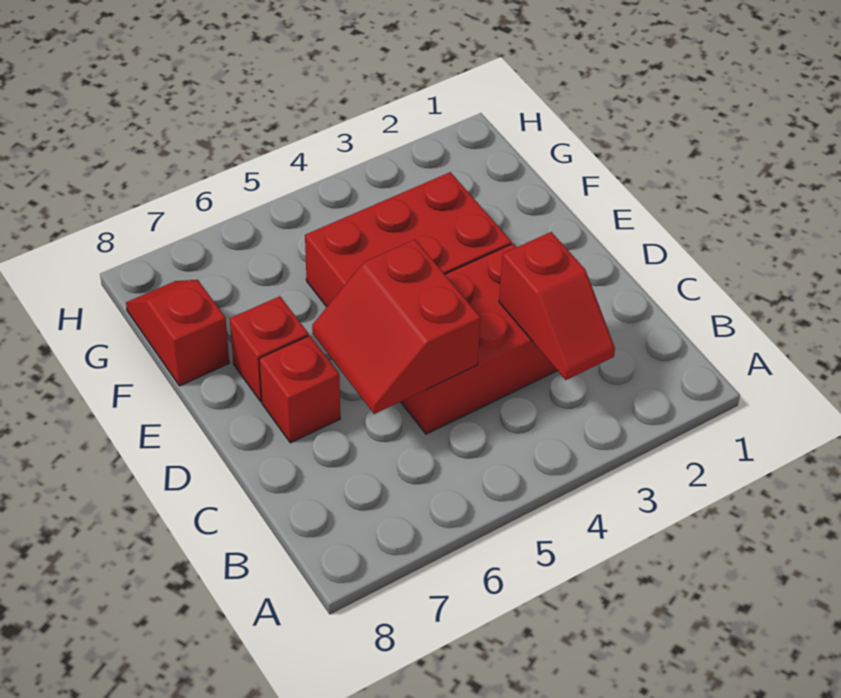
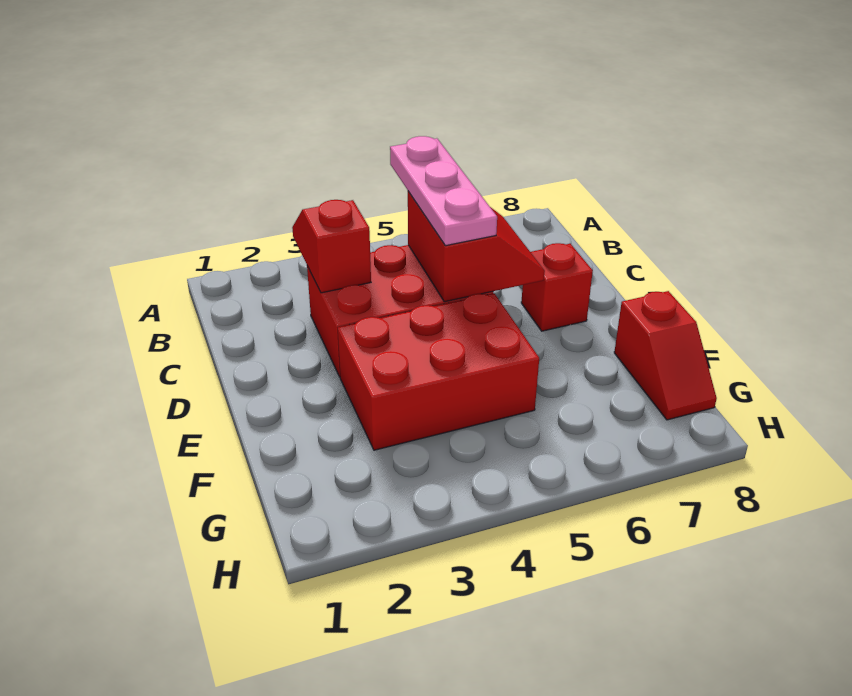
none -> pink plate B5:D5 level 3
red brick E7 level 1 -> none

